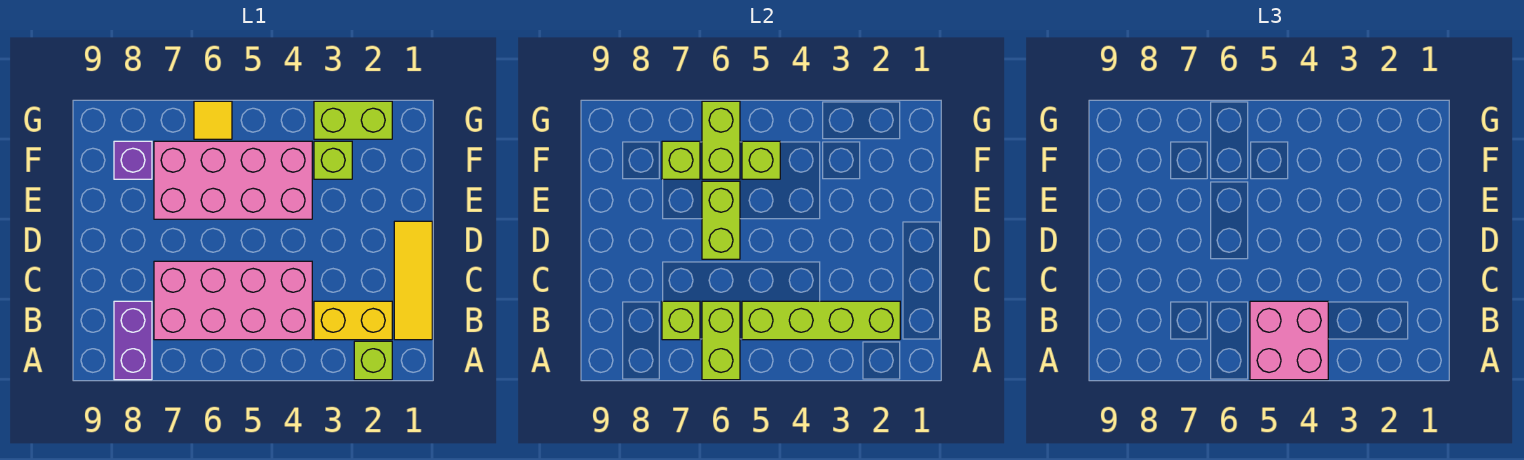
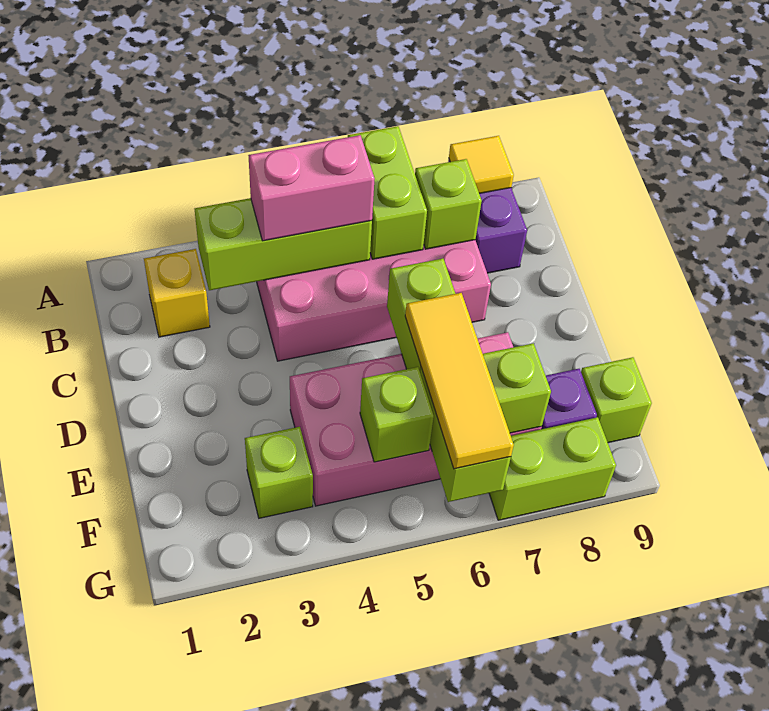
lime brick A2 level 1 -> lime brick F9 level 1
pink brick A4:B5 level 3 -> pink brick B4:B5 level 3
yellow tile B1:D1 level 1 -> yellow tile E6:G6 level 3
yellow brick B2:B3 level 1 -> yellow brick B2 level 1
lime brick B2:B5 level 2 -> lime brick B3:B5 level 2
lime brick G2:G3 level 1 -> lime brick G7:G8 level 1
yellow tile G6 level 1 -> yellow tile A8 level 2

